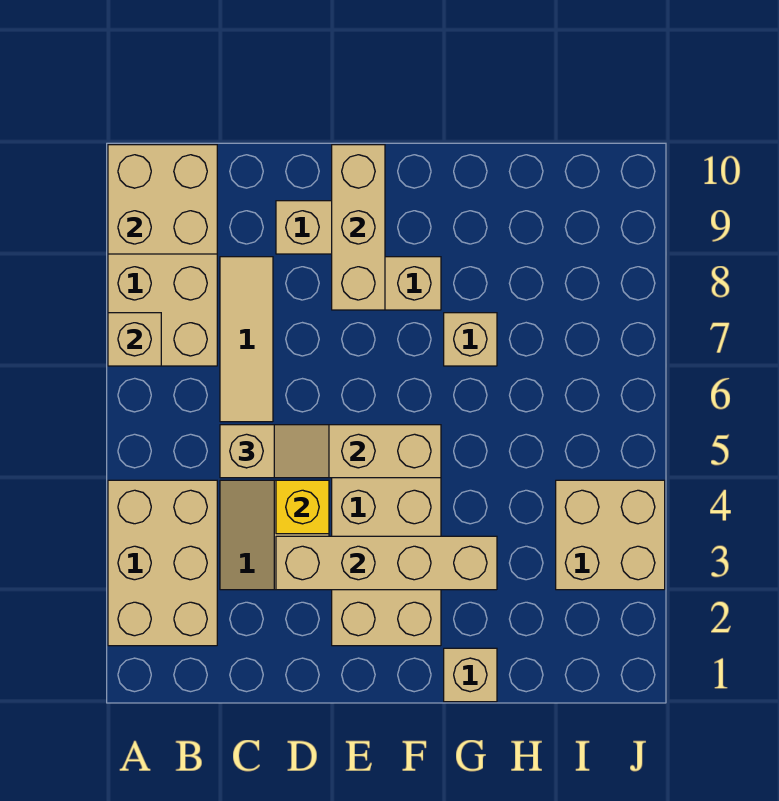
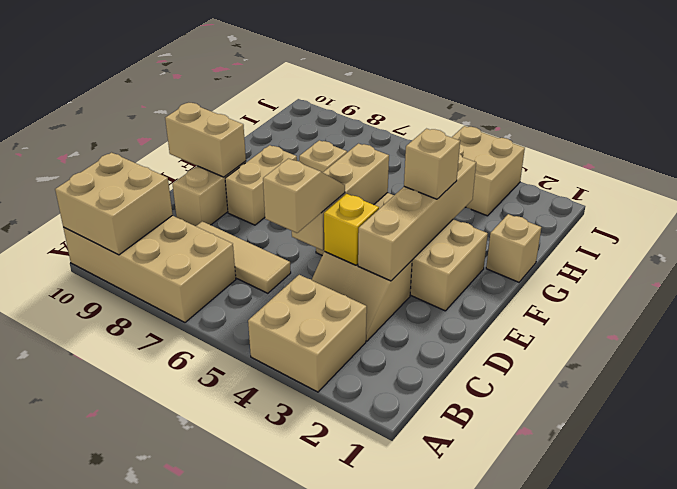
tan brick A2:B4 level 1 -> tan brick A3:B4 level 1
tan brick A7 level 2 -> tan brick F3 level 3
tan brick E8:E10 level 2 -> tan brick E9:E10 level 2

